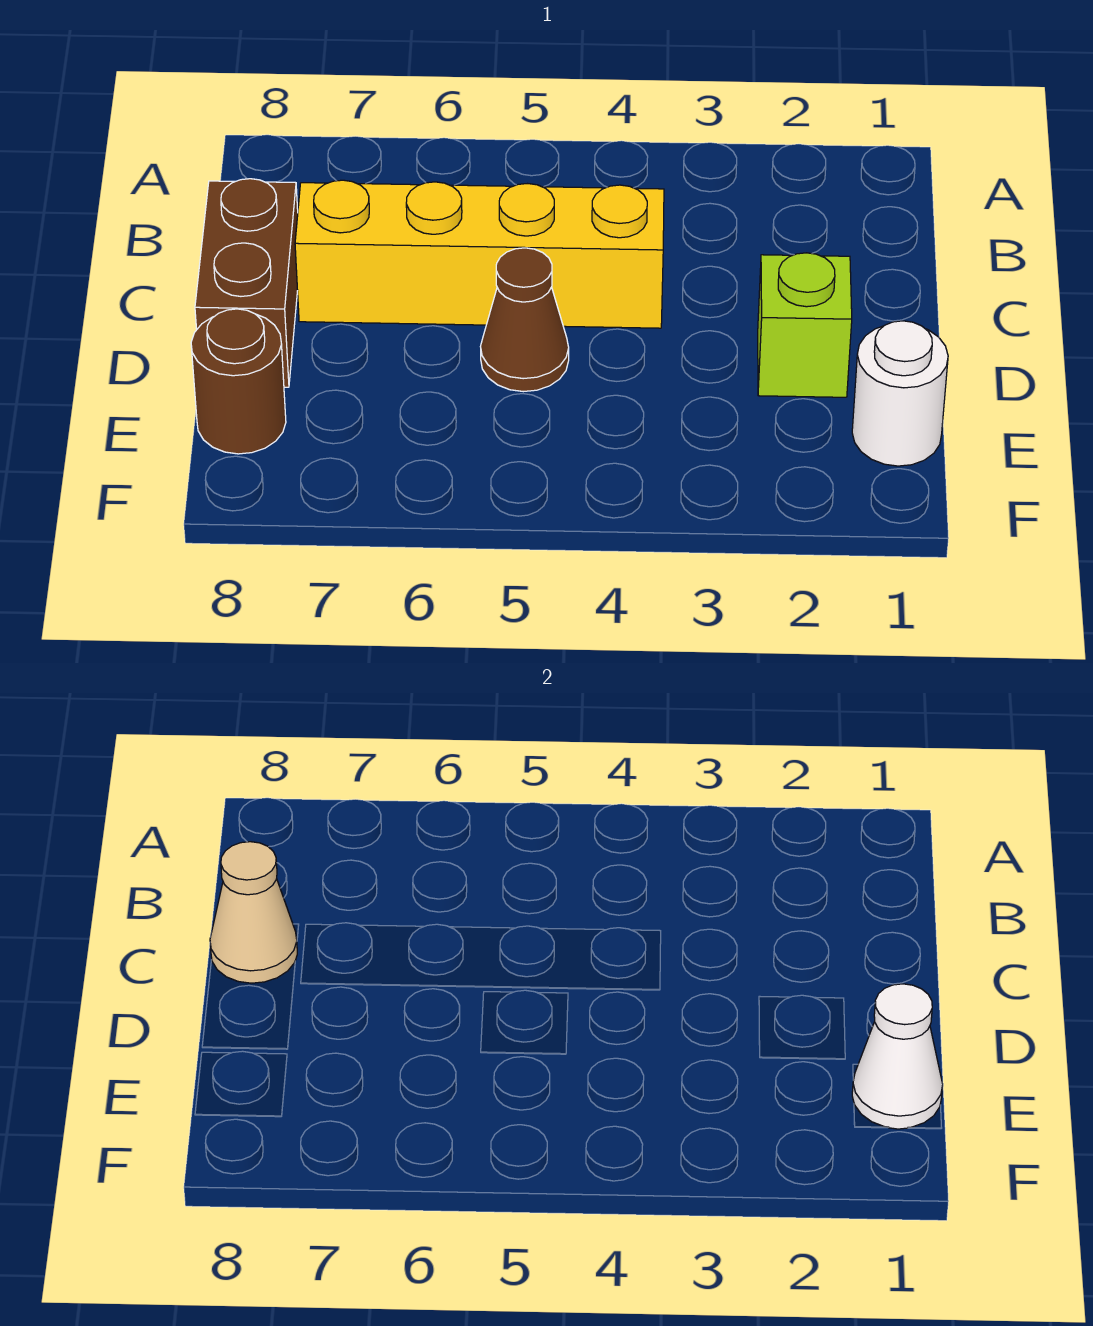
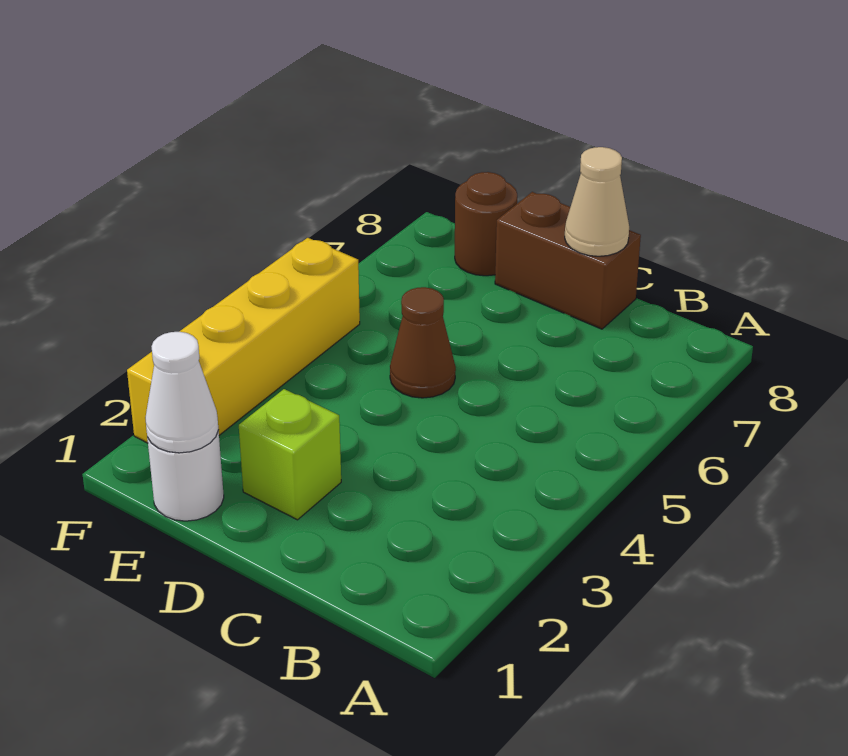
yellow brick C4:C7 level 1 -> yellow brick F2:F5 level 1

